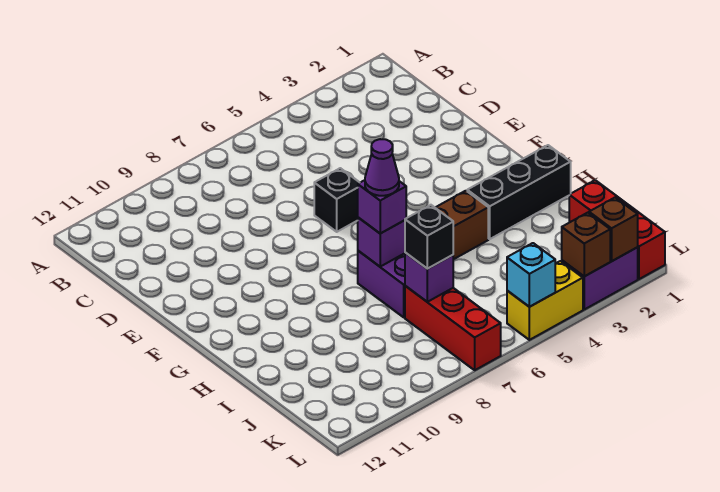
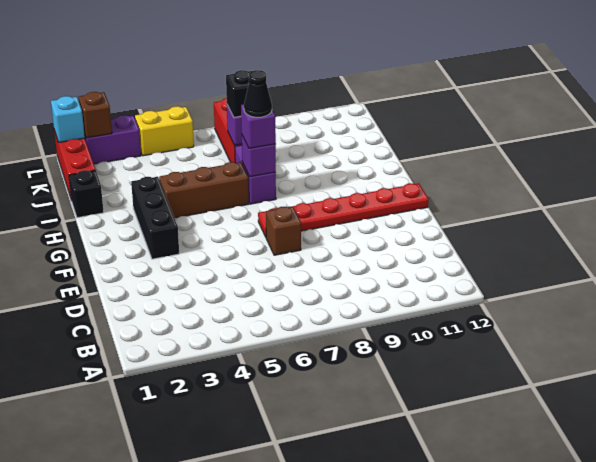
black brick E6 level 1 -> black brick I1 level 1
none -> red plate F7:F12 level 1
black brick H1:H3 level 1 -> black brick F3:H3 level 1
purple cone H7 level 4 -> black cone H7 level 4
brown brick L3 level 2 -> brown brick E7 level 1
cyan brick L5 level 2 -> cyan brick L1 level 2

